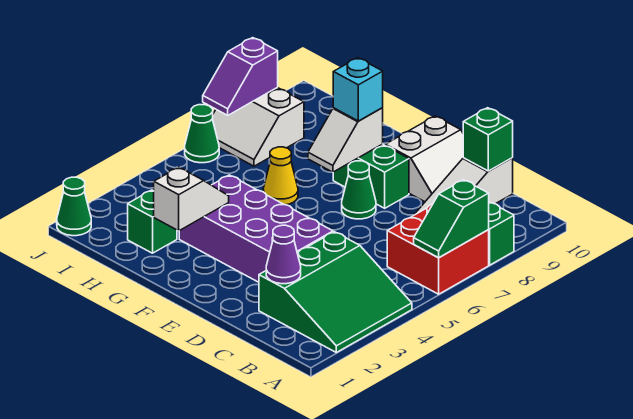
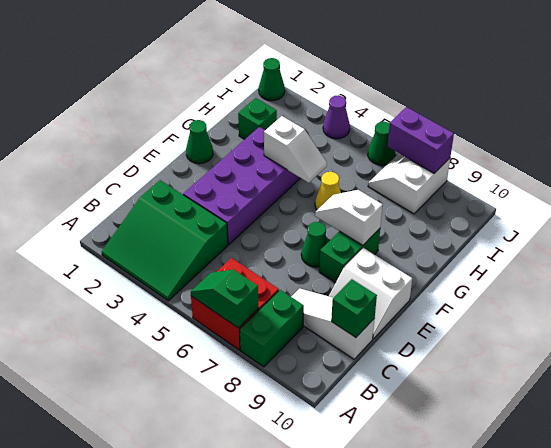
purple cone C2 level 2 -> purple cone J4 level 1
none -> green cone F1 level 1
cyan brick F8 level 3 -> none
white slope G2:G3 level 2 top 2 -> white slope G4:G5 level 2 top 4
purple slope J7:J8 level 2 top 8 -> purple brick J7:J8 level 2

